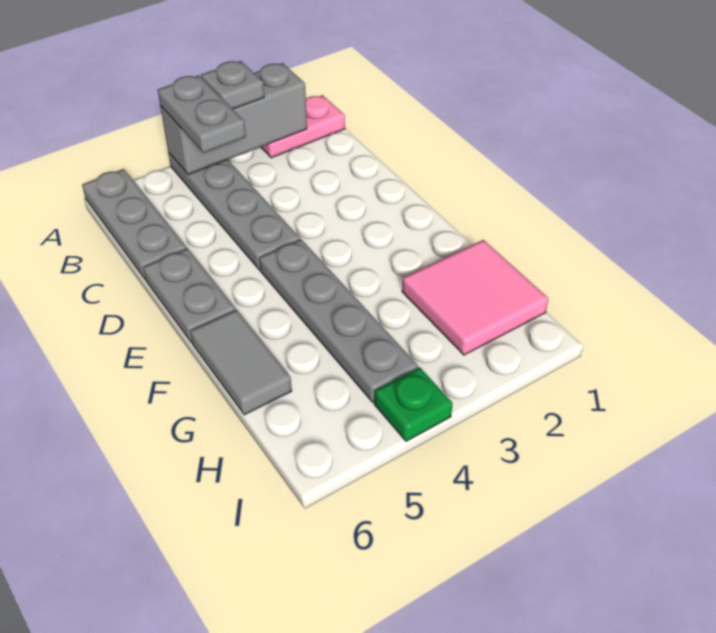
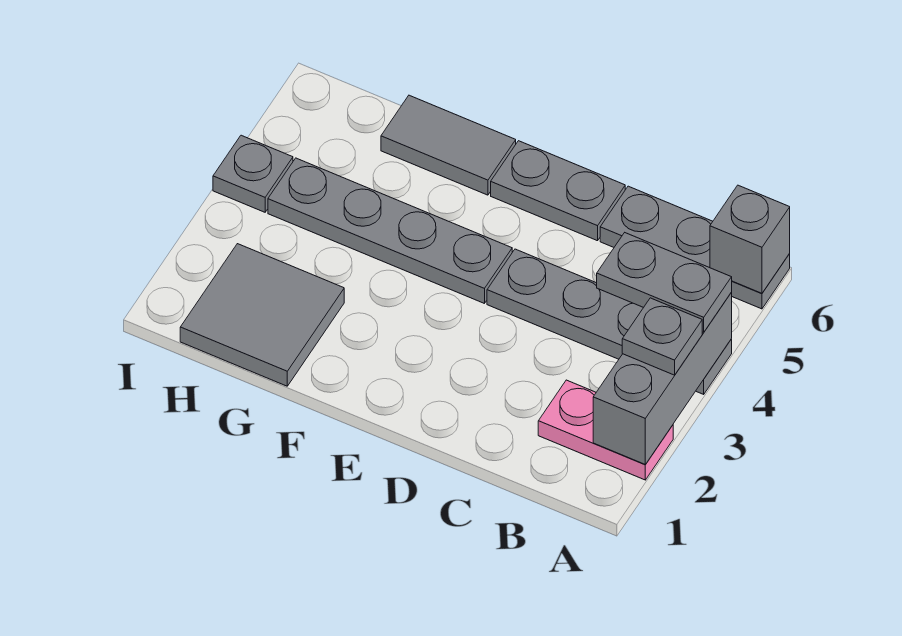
pink plate A1:A2 level 1 -> pink plate A2:B2 level 1
none -> grey brick A6 level 2
pink tile G1:H2 level 1 -> grey tile G1:H2 level 1
green plate I4 level 1 -> grey plate I4 level 1

